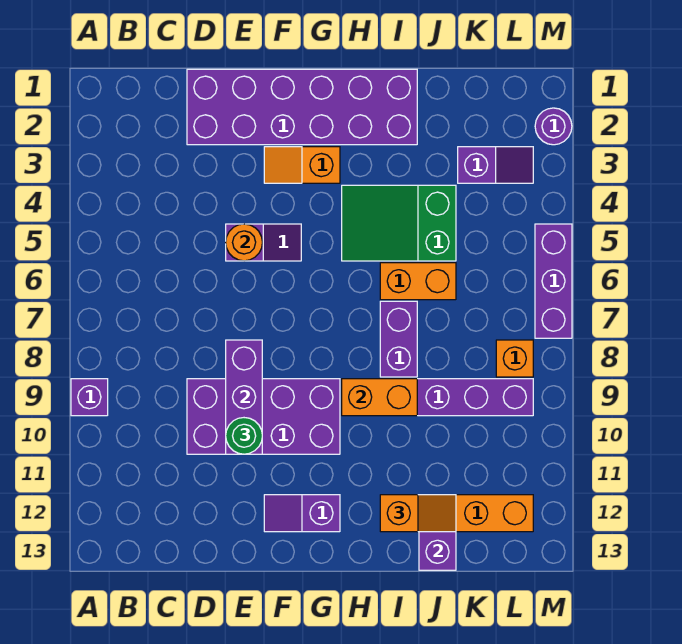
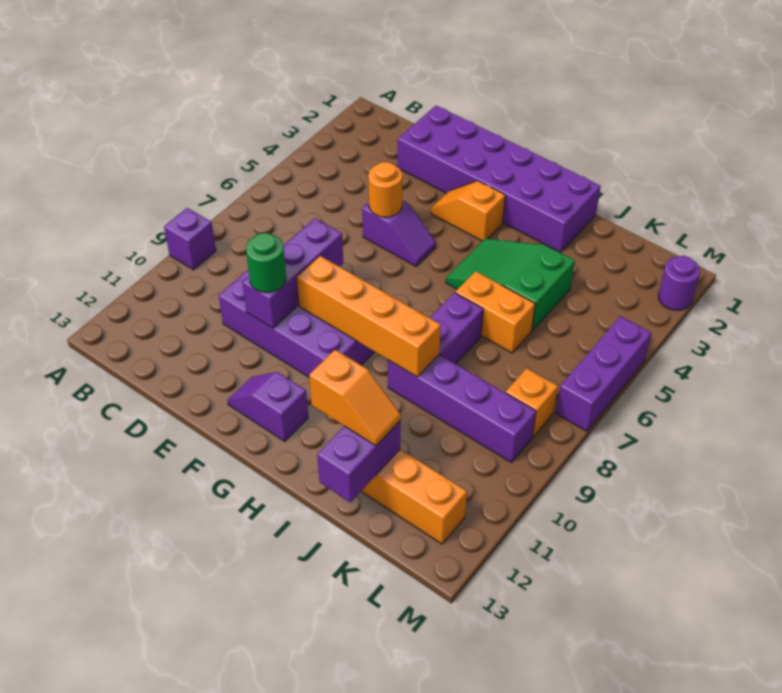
orange brick H9:I9 level 2 -> orange brick F9:I9 level 2
purple slope K3:L3 level 1 top K -> none

